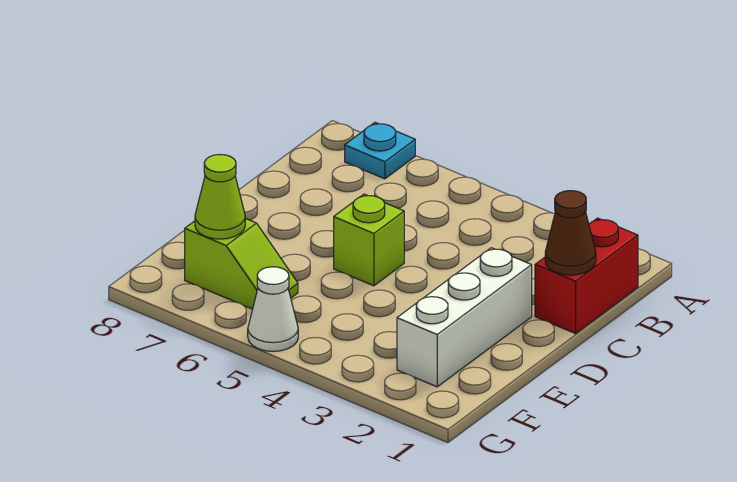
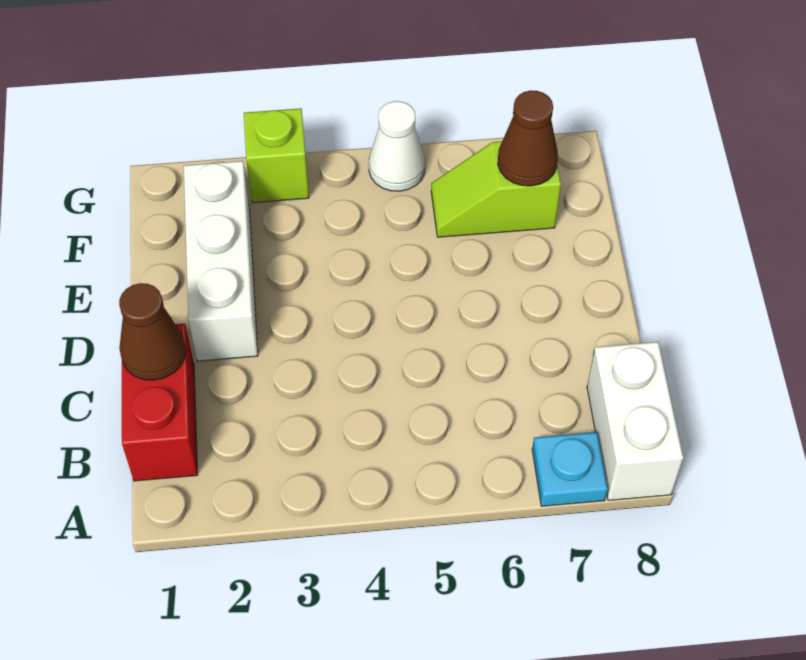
none -> white brick A8:B8 level 1
lime brick D5 level 1 -> lime brick G3 level 1
lime cone F7 level 2 -> brown cone F7 level 2

